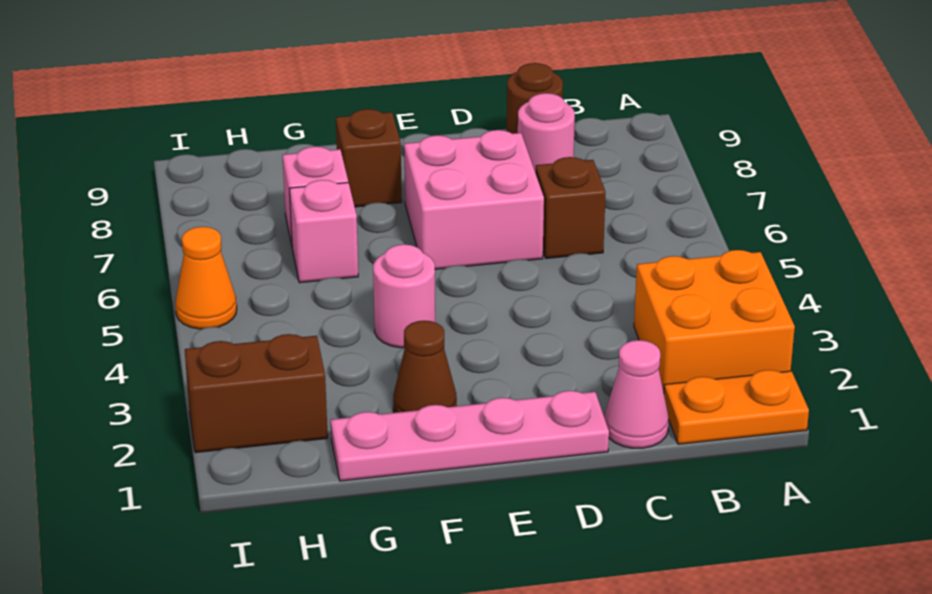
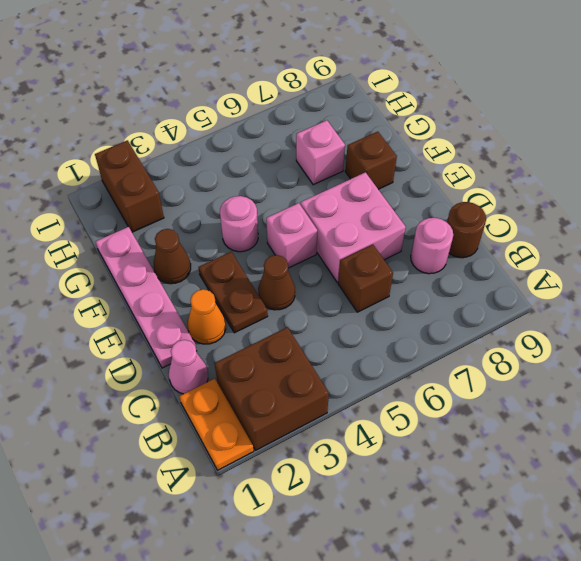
orange brick A2:B3 level 1 -> brown brick A2:B3 level 1
none -> brown plate D3:E3 level 1
none -> brown cone D4 level 1
pink brick G6 level 1 -> pink brick E5 level 1
orange cone I5 level 1 -> orange cone D2 level 1

